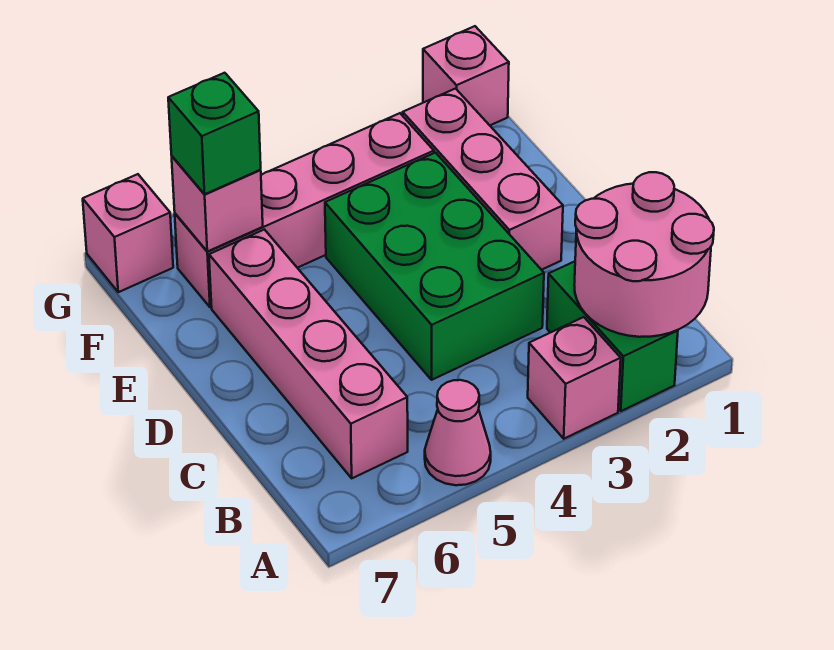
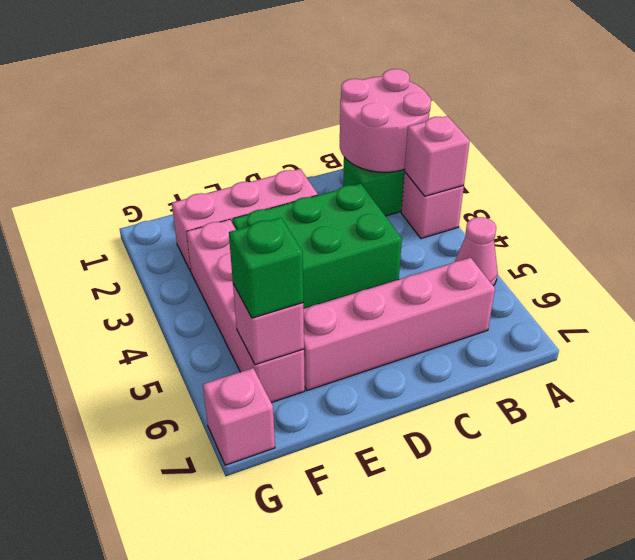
pink brick G1 level 1 -> pink brick A3 level 2

